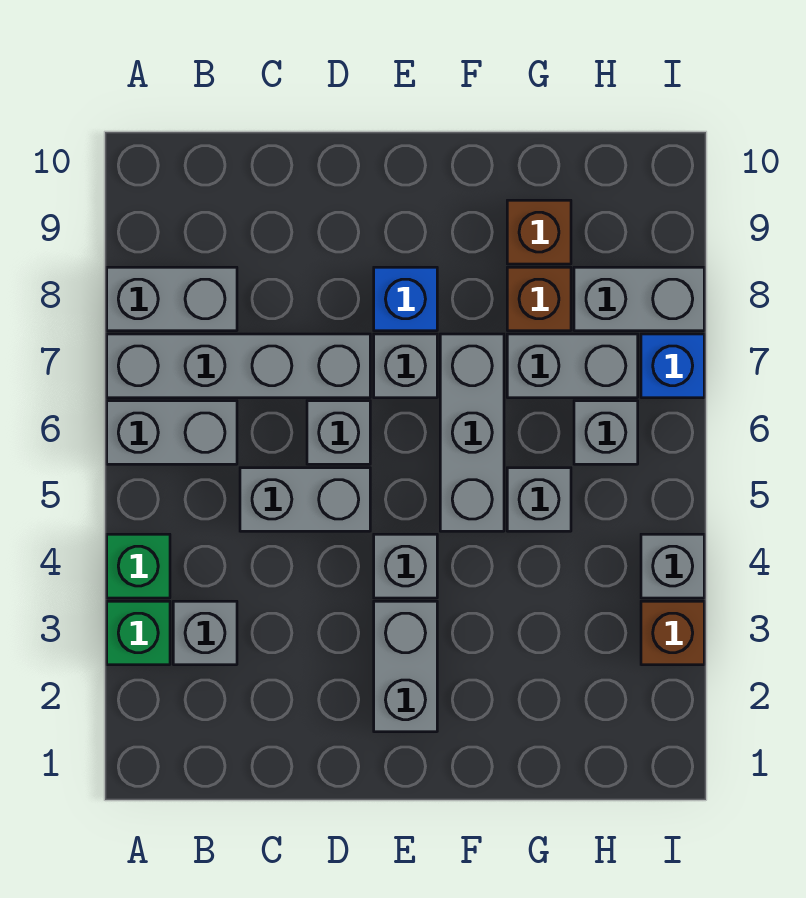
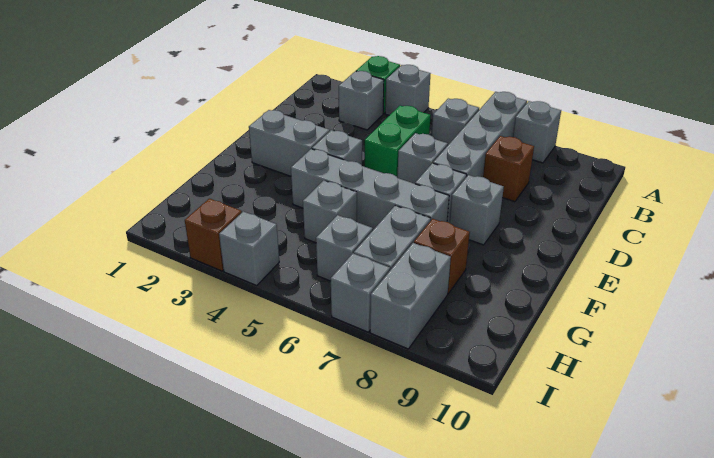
green brick A4 level 1 -> grey brick A4 level 1
grey brick A6:B6 level 1 -> grey brick B6 level 1
grey brick A8:B8 level 1 -> grey brick A8 level 1
grey brick C5:D5 level 1 -> green brick C5:D5 level 1
blue brick E8 level 1 -> grey brick E8 level 1
grey brick F5:F7 level 1 -> grey brick F4:F7 level 1
brown brick G9 level 1 -> brown brick C8 level 1
blue brick I7 level 1 -> grey brick I7 level 1

